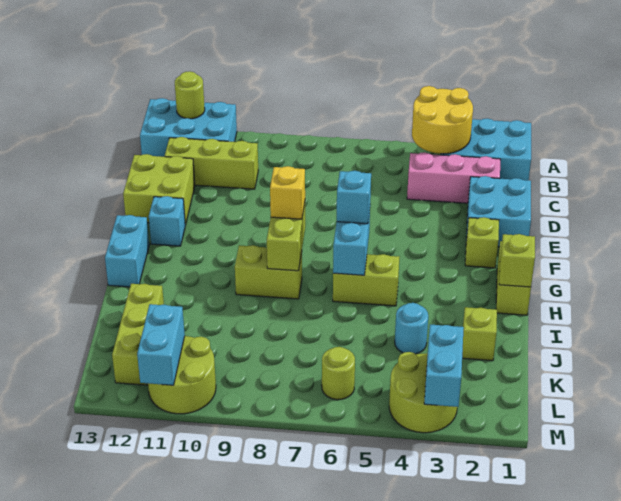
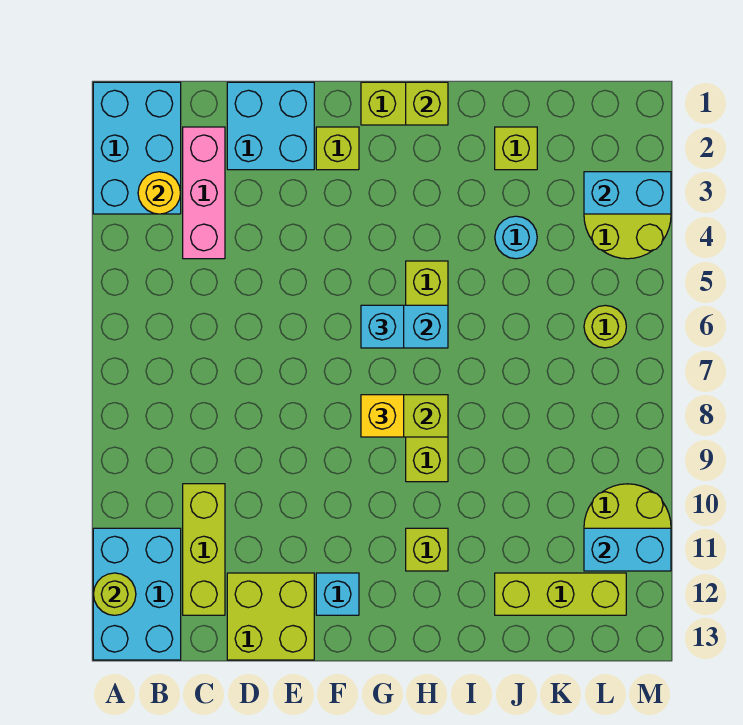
yellow round brick A3:B4 level 2 -> yellow round brick B3 level 2
cyan brick G13:H13 level 1 -> none
none -> lime brick H11 level 1

